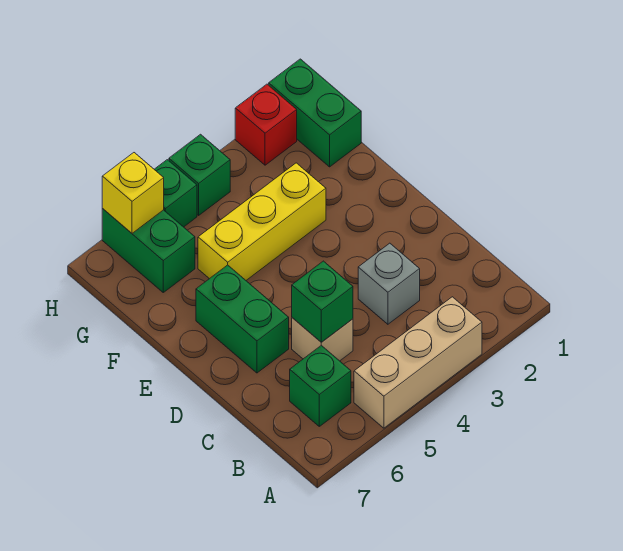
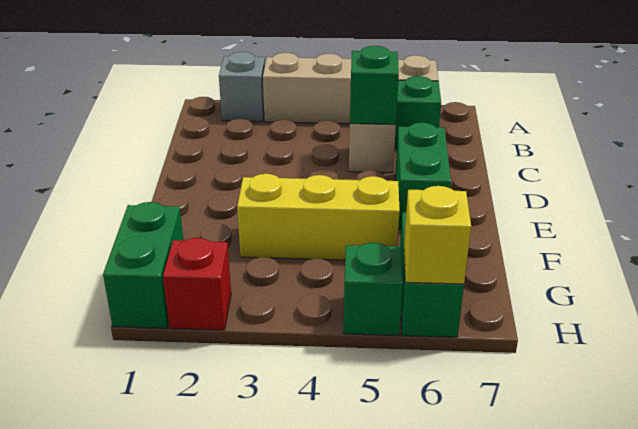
tan brick A3:A5 level 1 -> tan brick A3:A6 level 1
grey brick C3 level 1 -> grey brick A2 level 1
green brick H4 level 1 -> none

